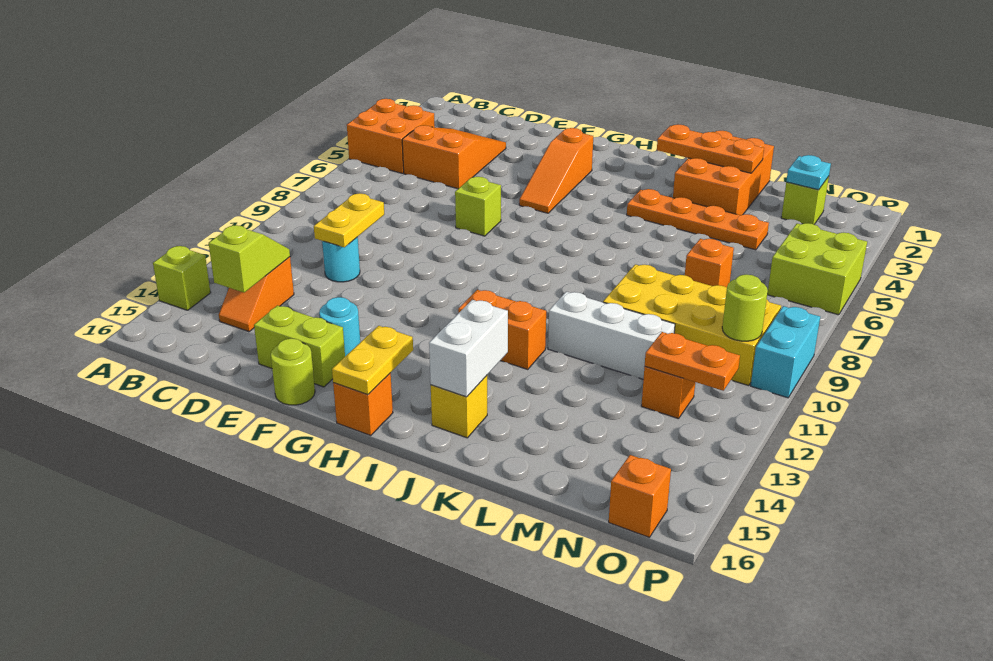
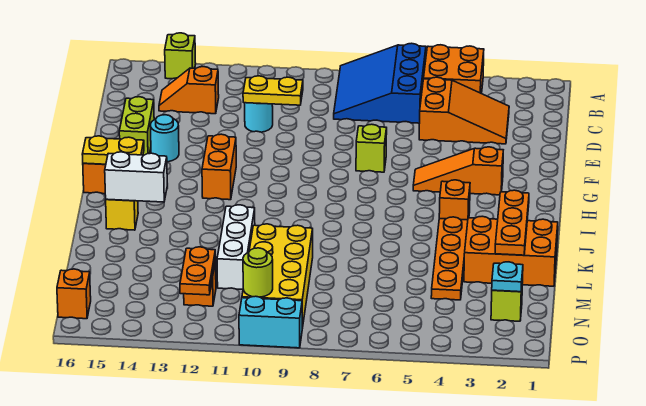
none -> blue slope A6:C8 level 1 top 6
lime slope C13:C14 level 2 top 14 -> none
lime round brick F16 level 1 -> none
orange brick I12:J12 level 1 -> orange brick G12:H12 level 1
orange brick M7 level 1 -> orange brick I4 level 1
lime brick O5:P6 level 1 -> none

